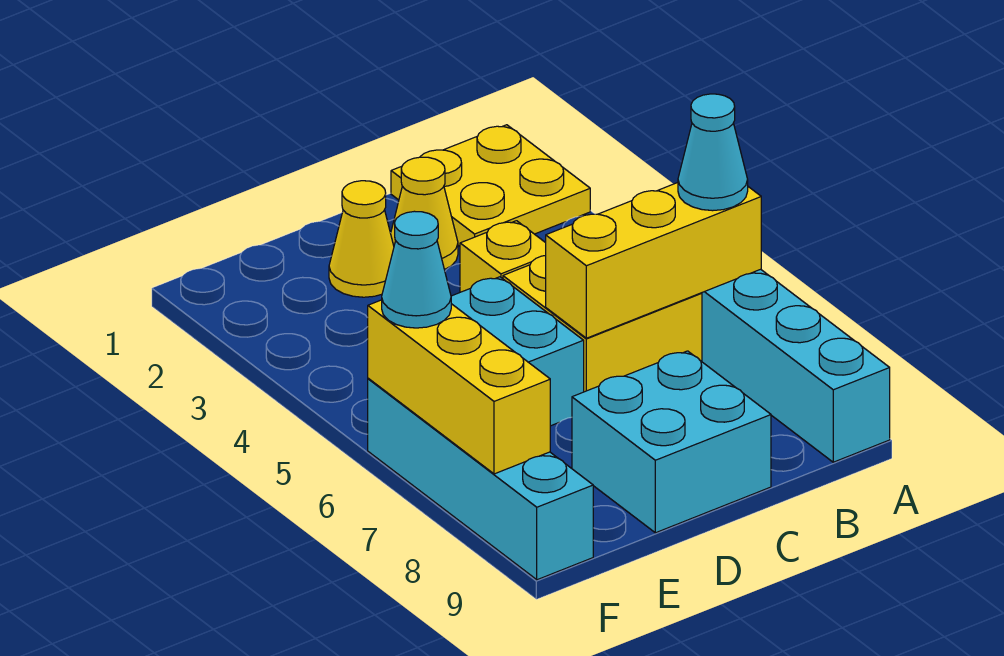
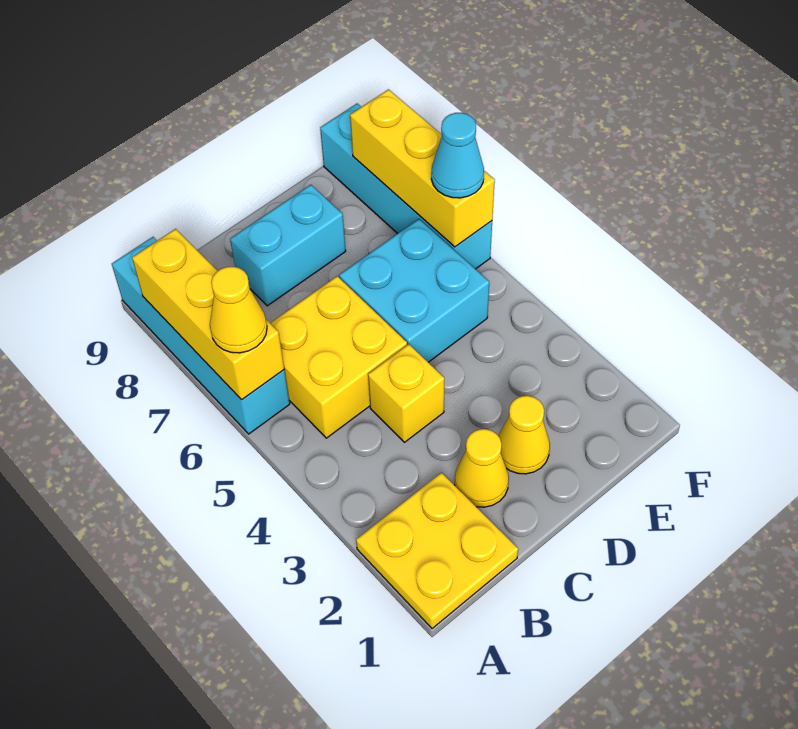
yellow brick A6:C6 level 2 -> yellow brick A6:A8 level 2
cyan cone A6 level 3 -> yellow cone A6 level 3
cyan brick C8:D9 level 1 -> cyan brick C8:D8 level 1

